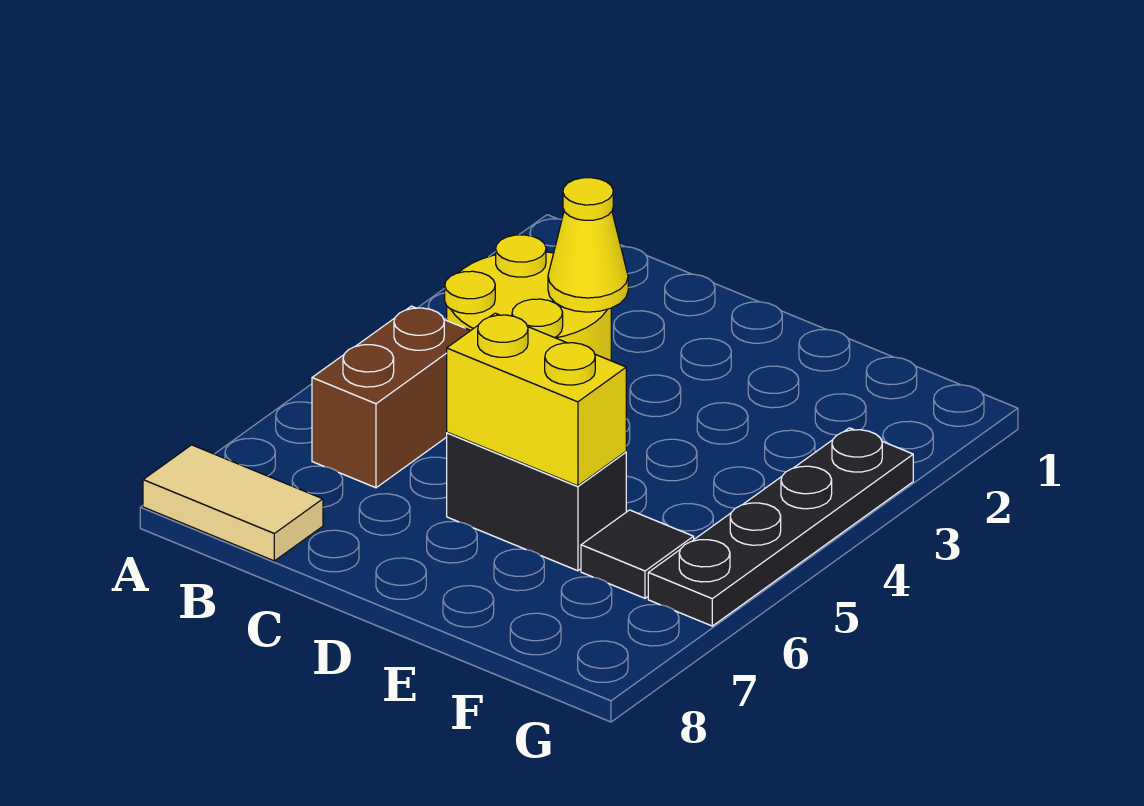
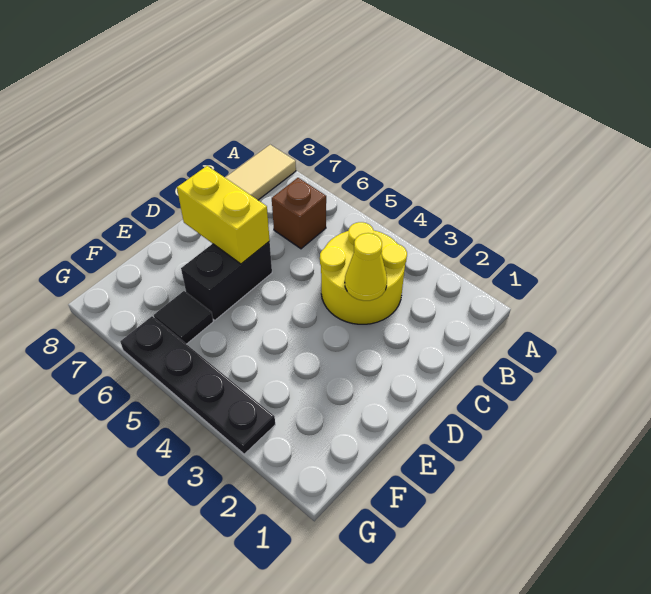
brown brick B5:B6 level 1 -> brown brick B6 level 1
yellow brick D6:E6 level 2 -> yellow brick D6:D7 level 2

